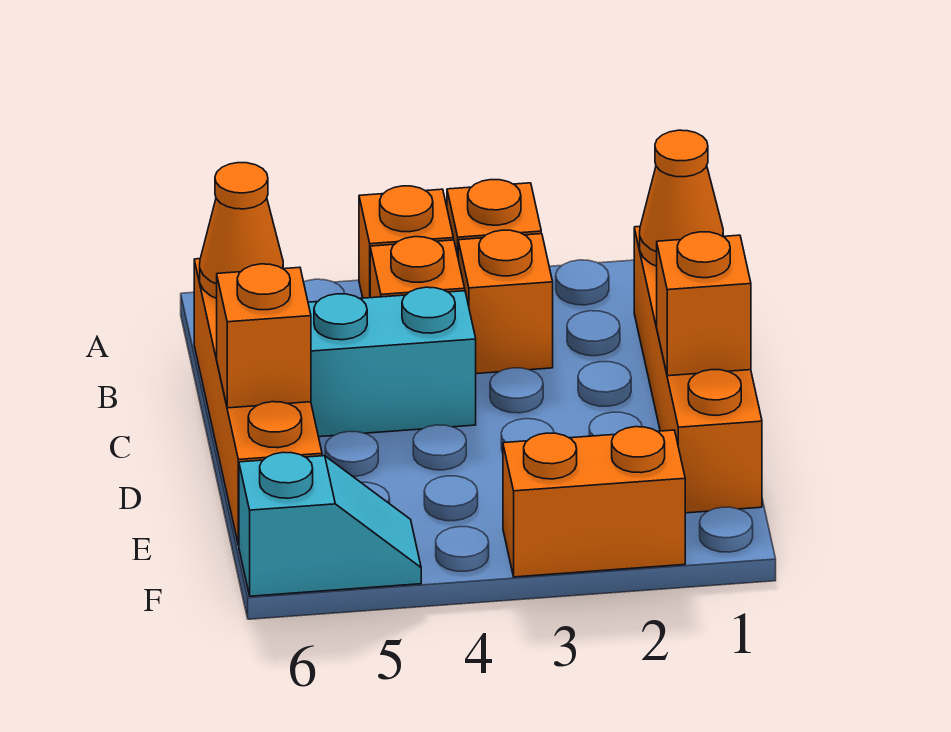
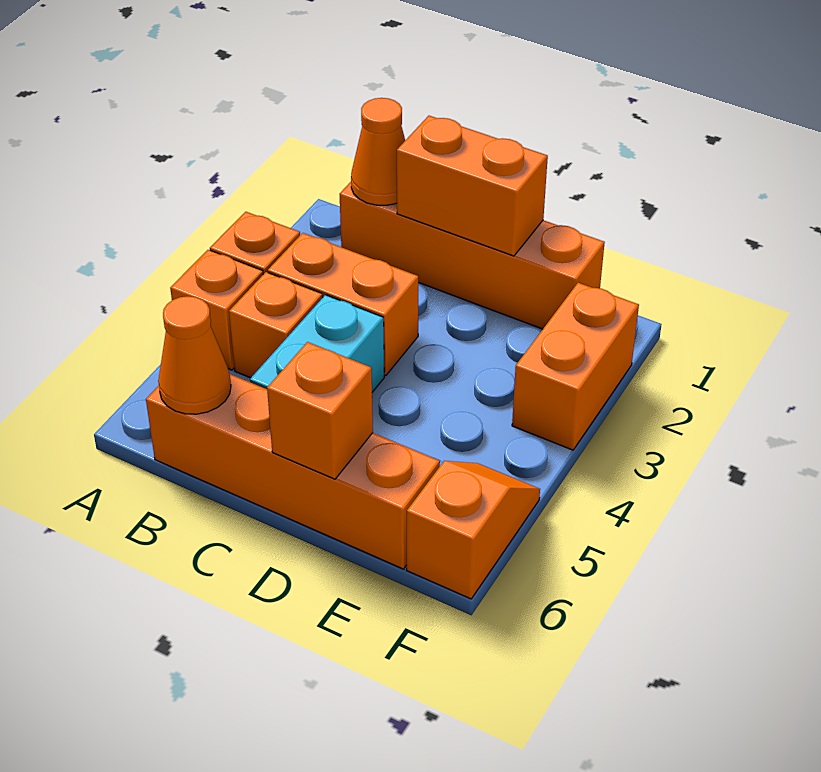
orange brick B3 level 1 -> orange brick B3:C3 level 1
orange brick D1 level 2 -> orange brick C1:D1 level 2
cyan slope F5:F6 level 1 top 6 -> orange slope F5:F6 level 1 top 6

